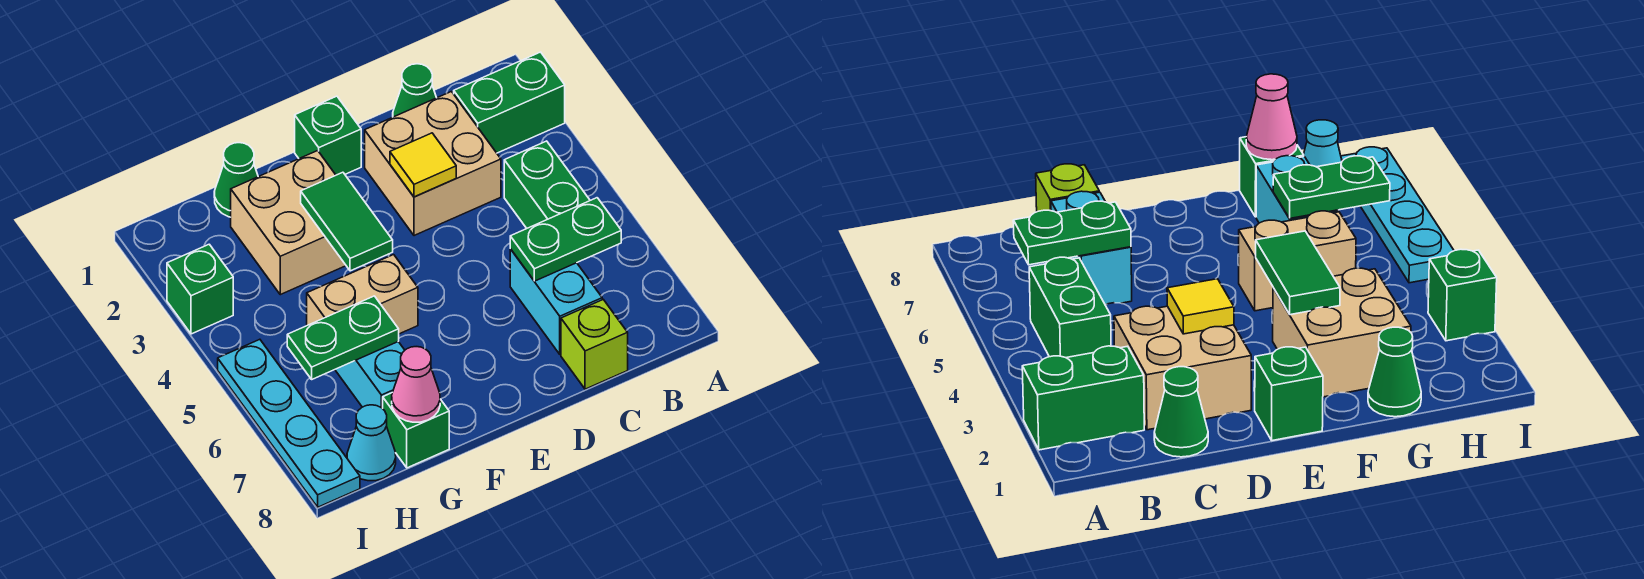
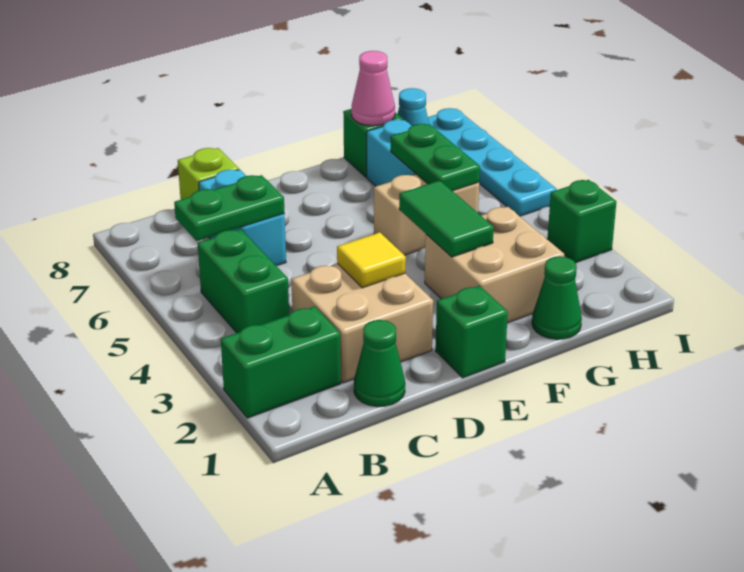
green plate G6:H6 level 2 -> green plate G5:G6 level 2

